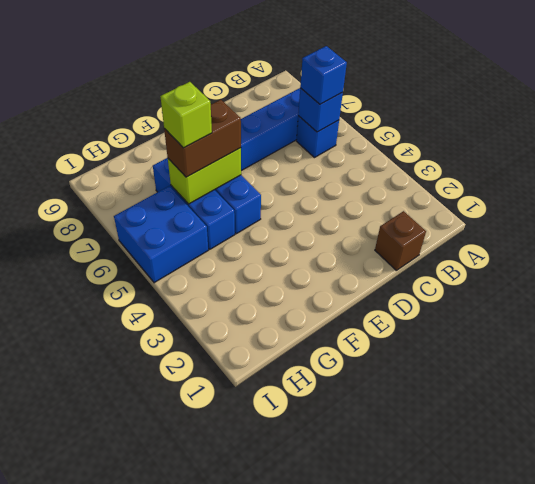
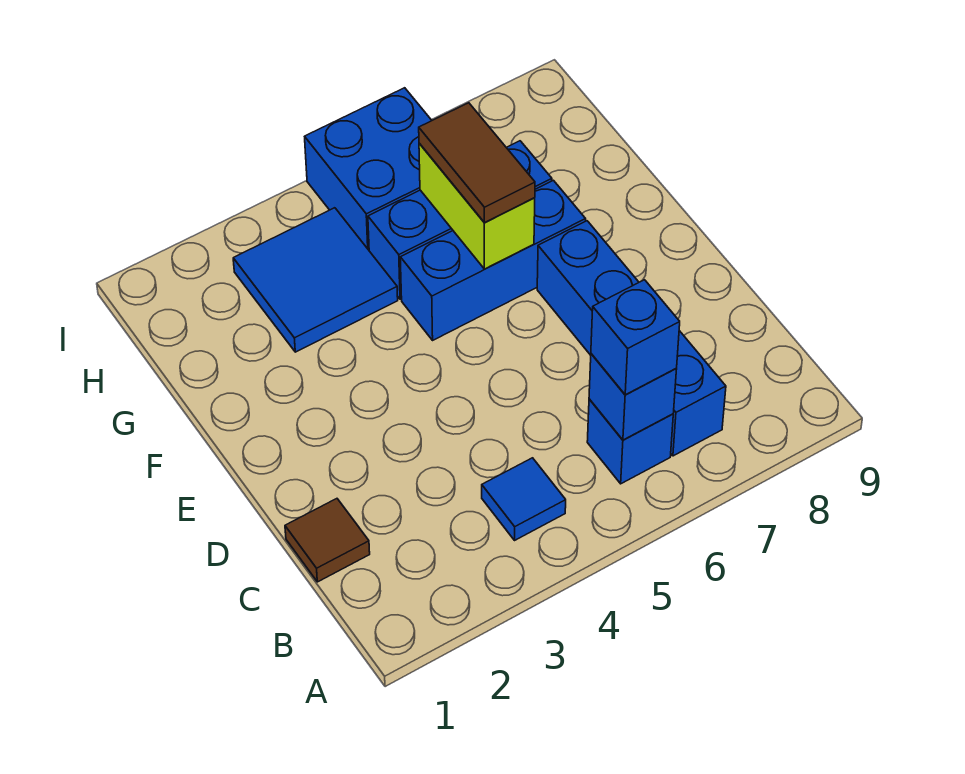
none -> blue tile B4 level 1
brown brick C1 level 1 -> brown tile C1 level 1
brown brick F6:G6 level 3 -> brown tile F6:G6 level 3
none -> blue tile G3:H4 level 1
lime brick G6 level 4 -> none

